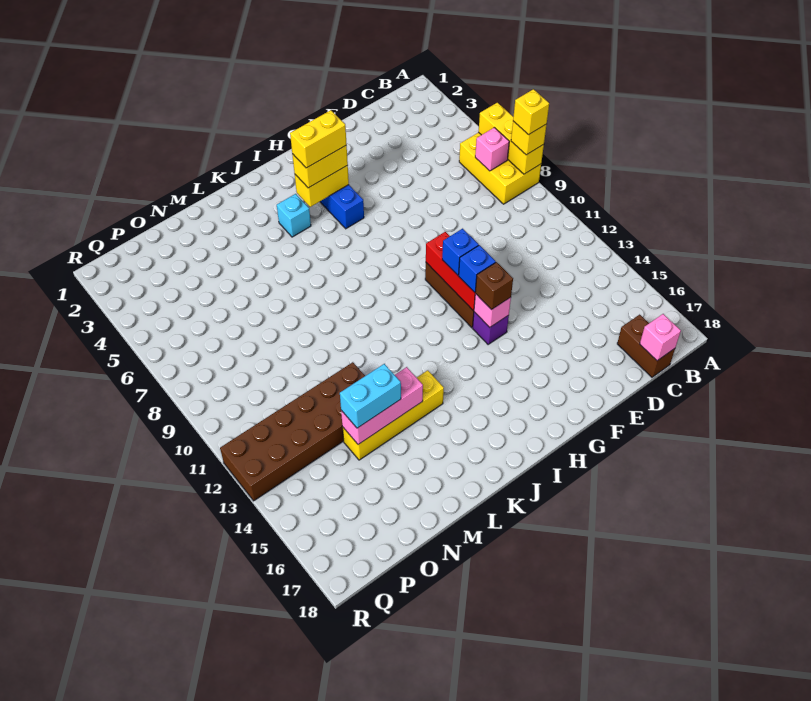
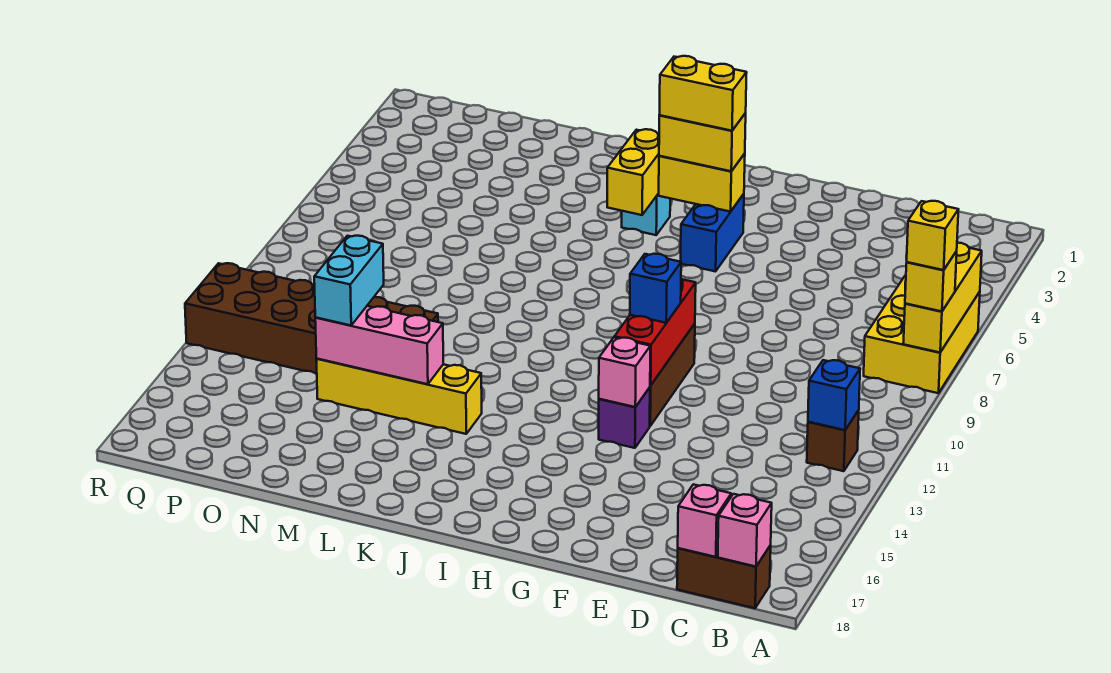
pink brick B7 level 2 -> pink brick B18 level 2
brown brick C17:C18 level 1 -> brown brick B18:C18 level 1
blue brick G12 level 3 -> blue brick B12 level 2
brown brick G13 level 3 -> brown brick B12 level 1
none -> yellow brick J4:J5 level 2
cyan brick M14:N14 level 3 -> cyan brick N13:N14 level 3

